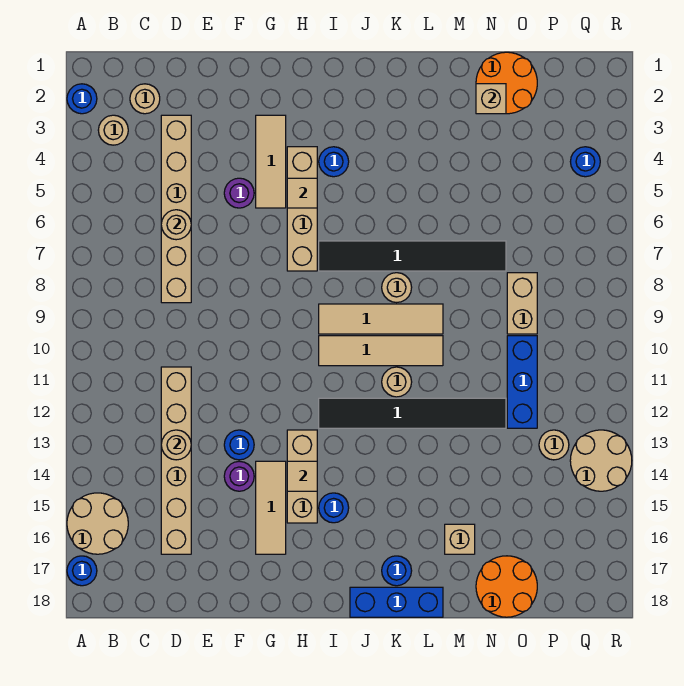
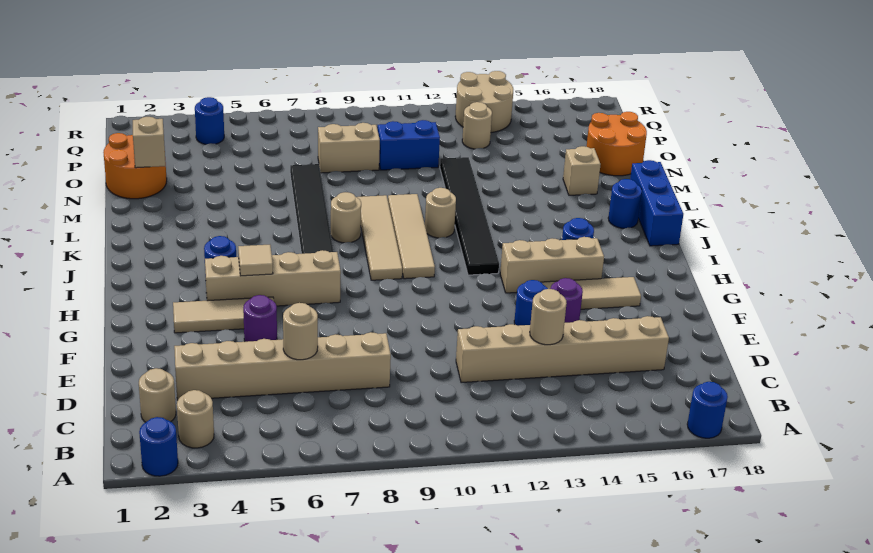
tan round brick A15:B16 level 1 -> none
tan tile H14 level 2 -> none
blue brick O10:O12 level 1 -> blue brick O10:O11 level 1

